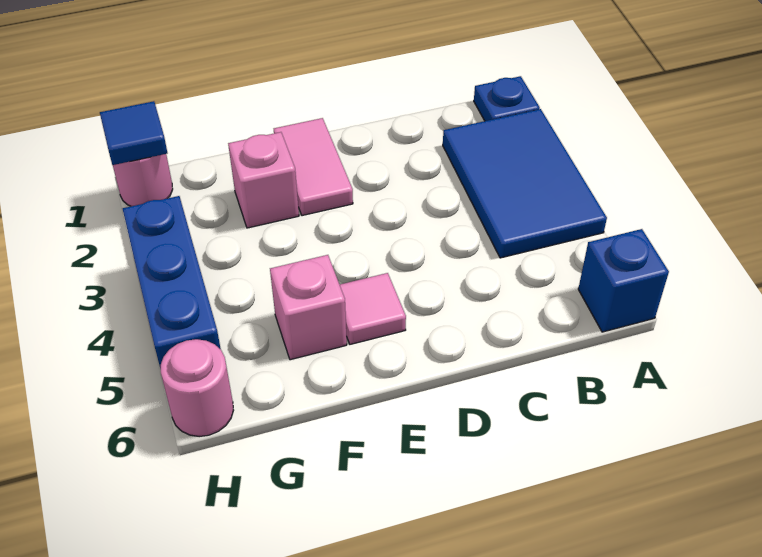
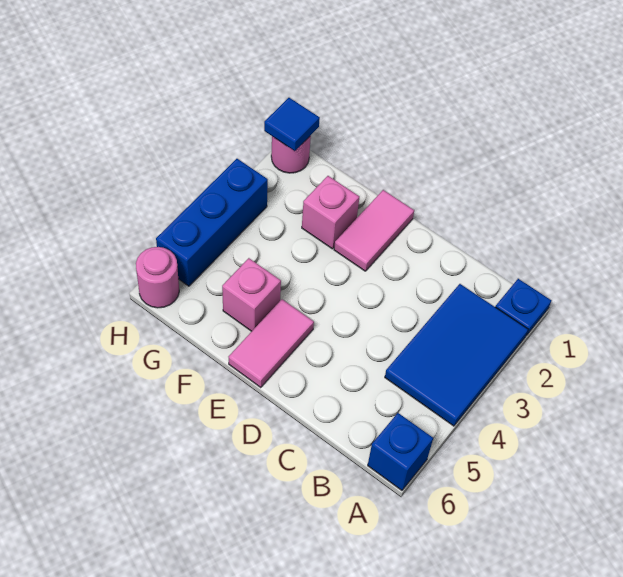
pink tile E5 level 1 -> pink tile E5:E6 level 1

